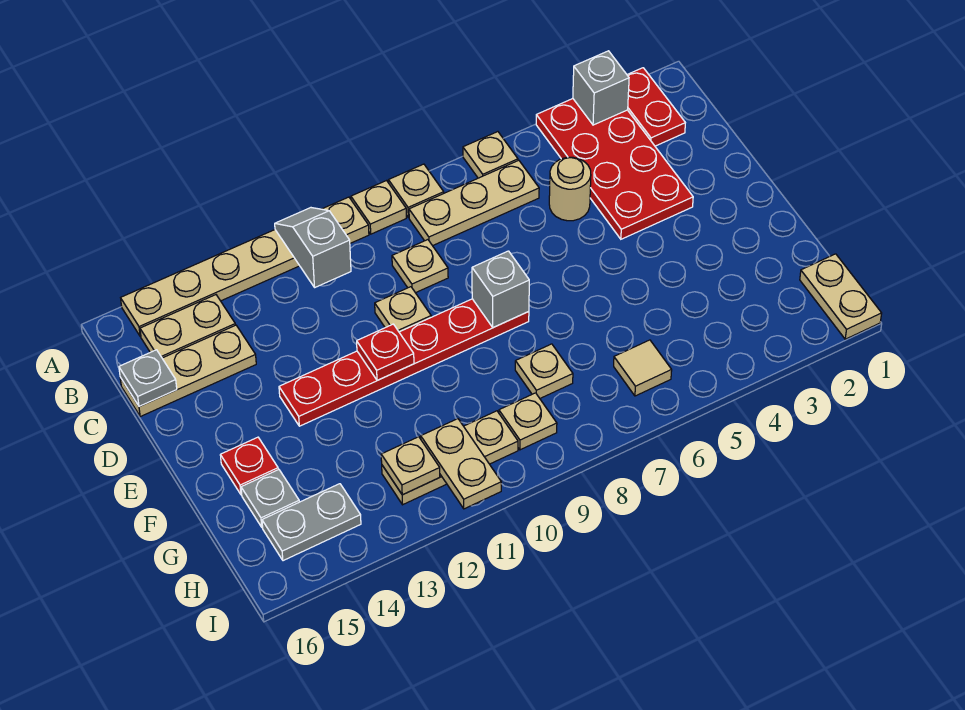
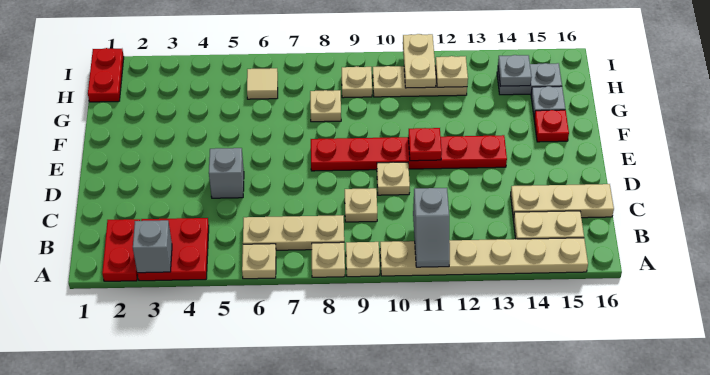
red plate A3:D4 level 1 -> red plate A3:B4 level 1
tan round brick C5 level 1 -> none
grey plate C16 level 2 -> grey plate H14 level 2
grey brick E8 level 2 -> grey brick D5 level 1
tan plate H1:I1 level 1 -> red plate H1:I1 level 1

